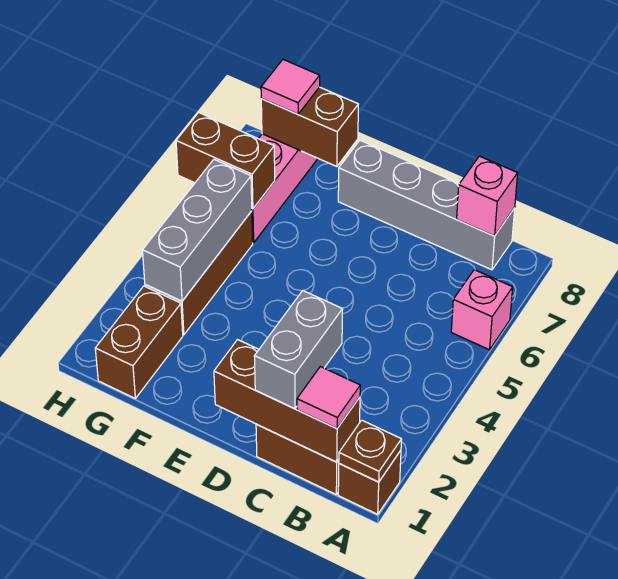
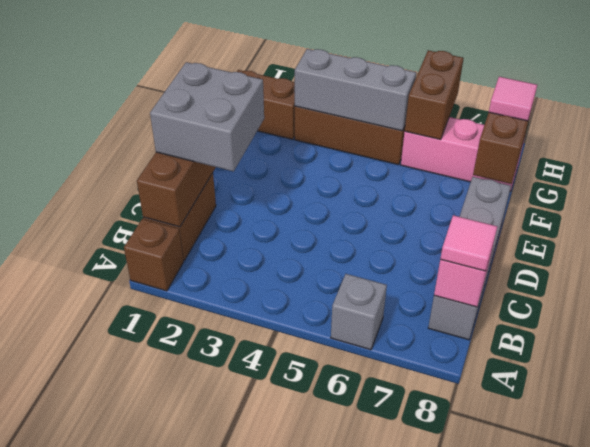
brown plate A1 level 2 -> none
pink brick A6 level 1 -> grey brick A6 level 1
pink tile B1 level 3 -> pink tile B8 level 3
grey brick C1:C2 level 3 -> grey brick C1:D2 level 3

